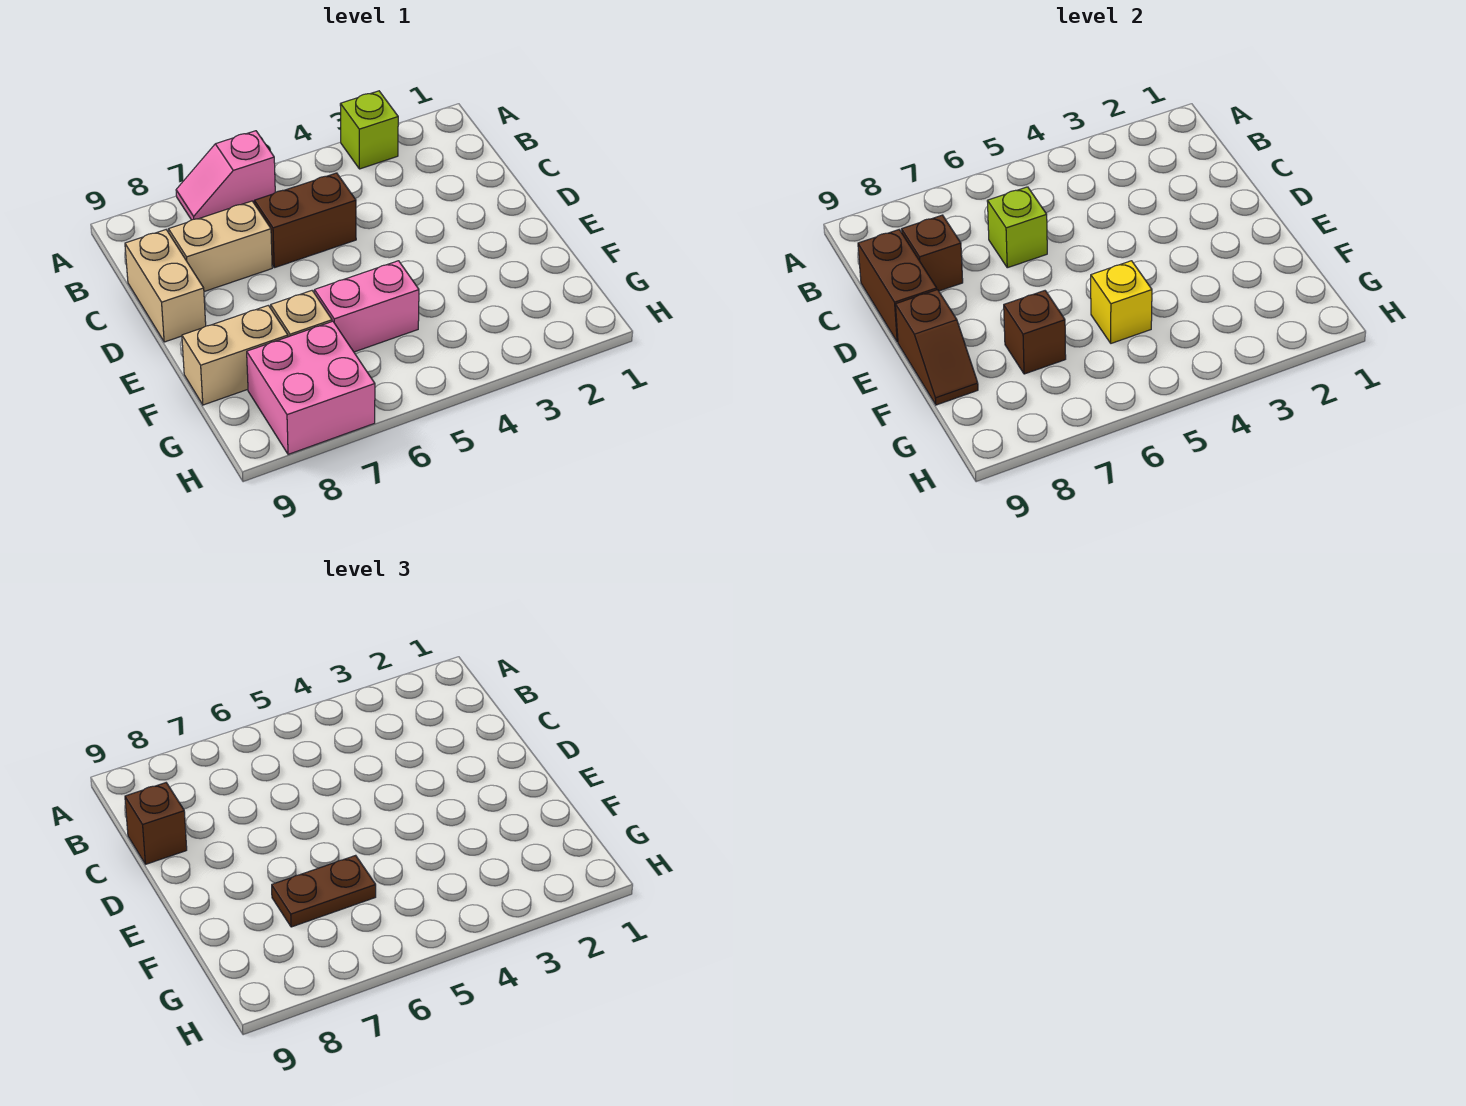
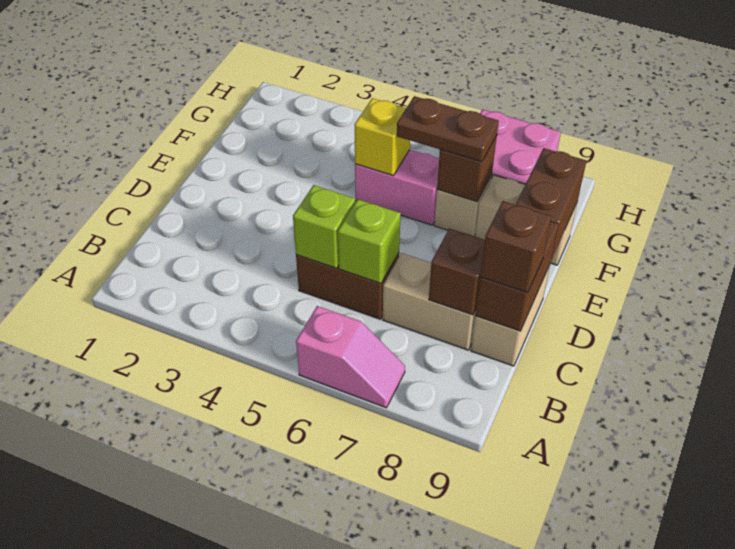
lime brick A3 level 1 -> lime brick C5 level 2
brown slope E9:F9 level 2 top E -> brown brick E9:F9 level 2

